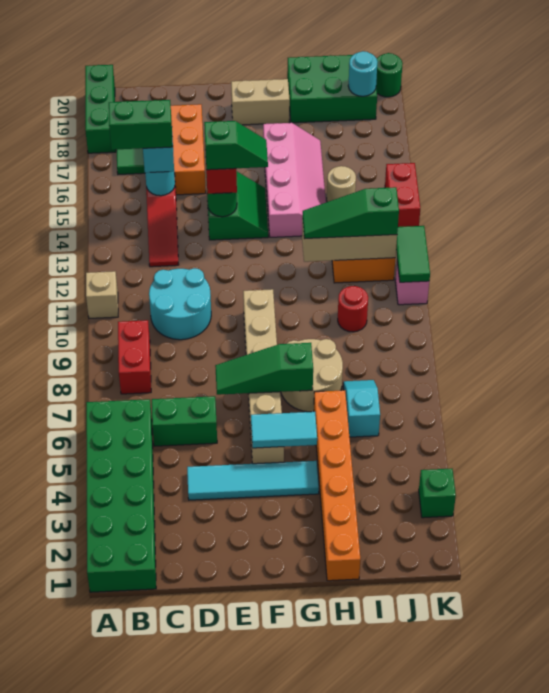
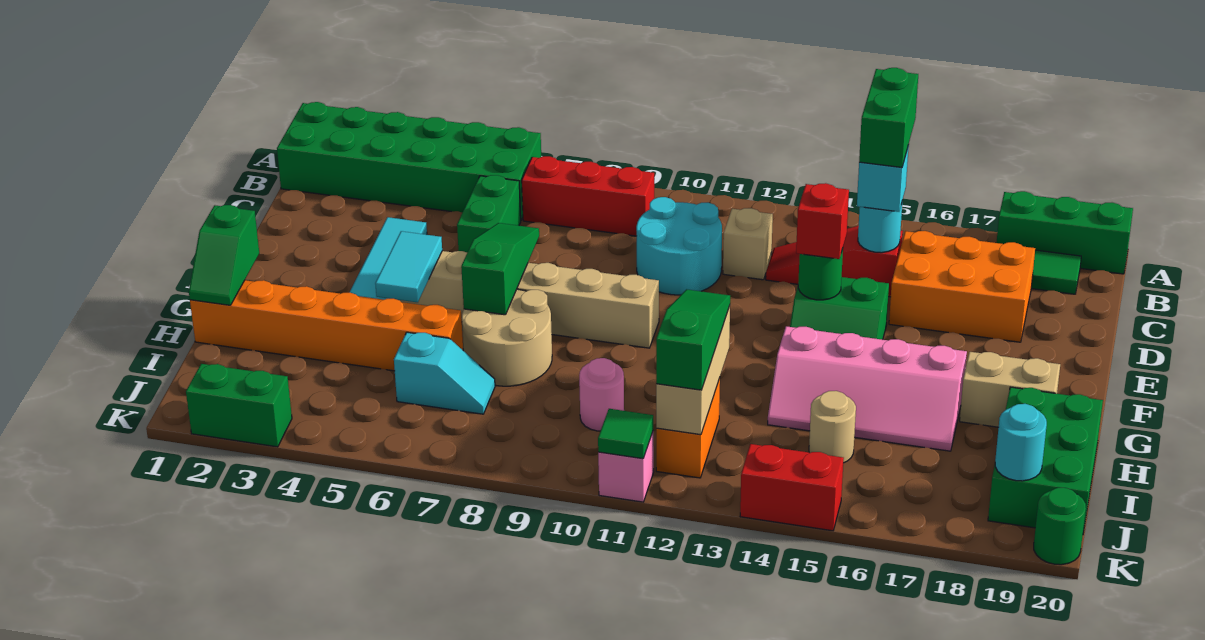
tan brick A11 level 1 -> tan brick C12 level 1
red brick B8:B9 level 1 -> red brick B7:B9 level 1
green slope E14:F14 level 4 top E -> green slope G1:H1 level 2 top G
tan brick F19:G19 level 1 -> tan brick G18:G19 level 1
red round brick I10 level 1 -> pink round brick I10 level 1
green brick K3 level 1 -> green brick K2:K3 level 1
green tile K11:K12 level 2 -> green tile K11 level 2

